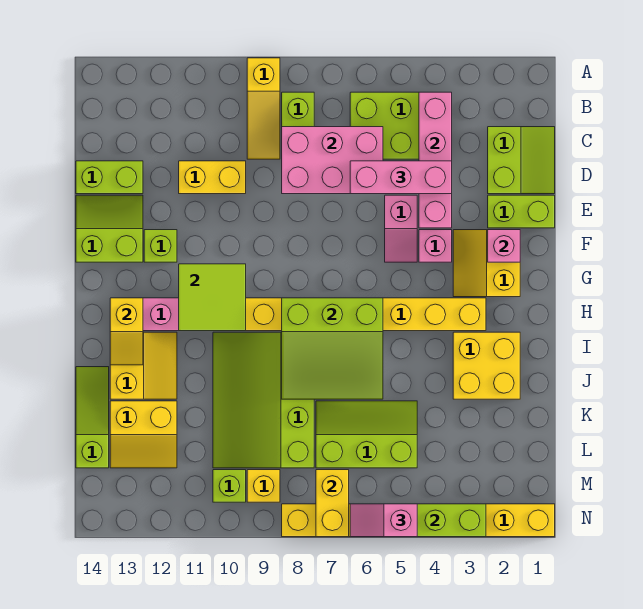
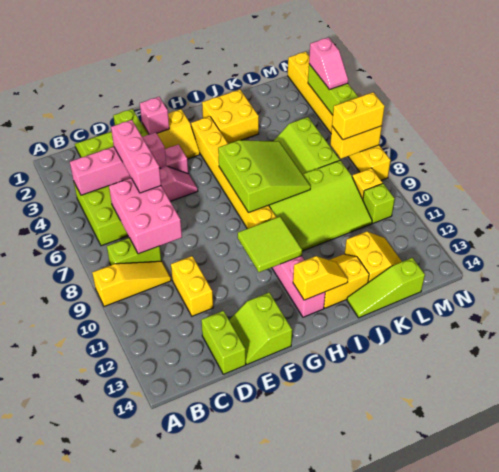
lime brick F12 level 1 -> none
none -> yellow brick M7:N7 level 3
pink slope N5:N6 level 3 top 5 -> pink slope N3:N4 level 3 top 3

